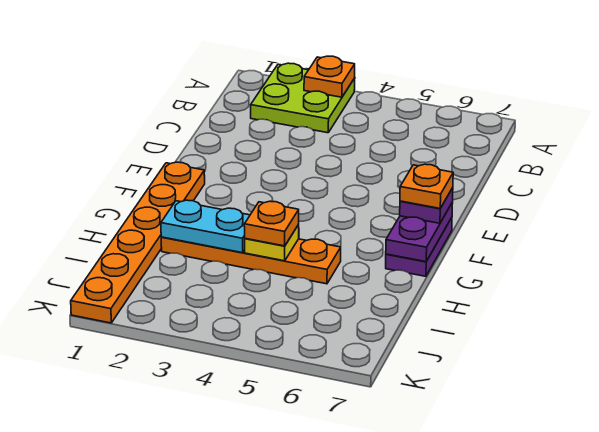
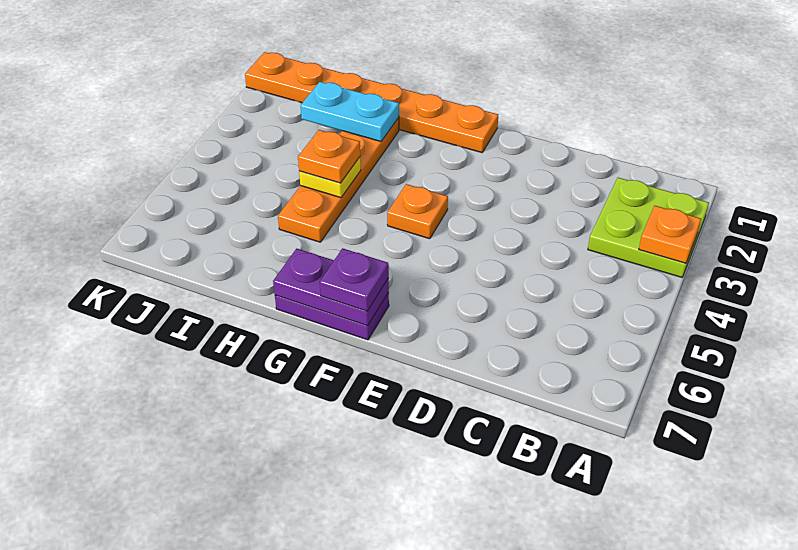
orange plate F7 level 4 -> orange plate F4 level 1
cyan plate H2:H3 level 2 -> cyan plate H2:I2 level 2

